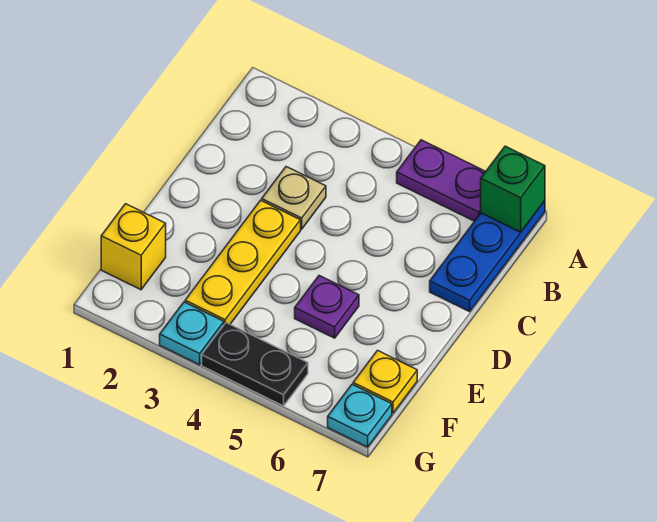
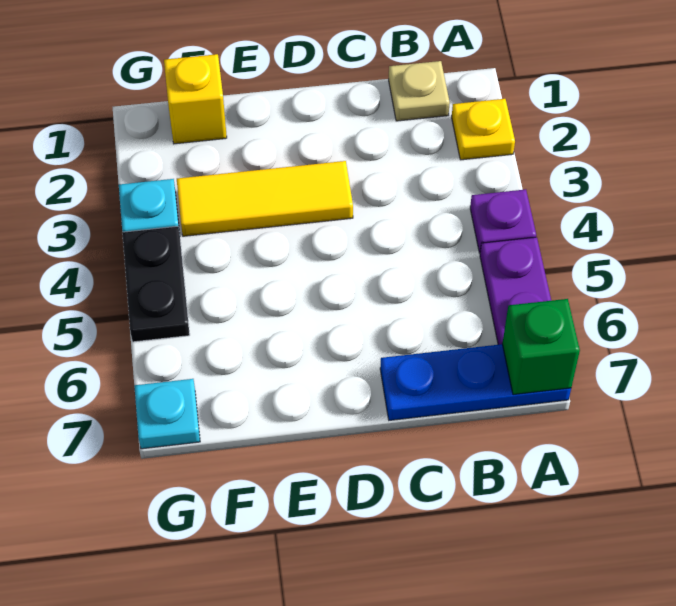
tan plate C3 level 1 -> tan plate B1 level 1
yellow plate D3:F3 level 1 -> yellow tile D3:F3 level 1
purple plate E5 level 1 -> purple plate A4 level 1
yellow plate F7 level 1 -> yellow plate A2 level 1

